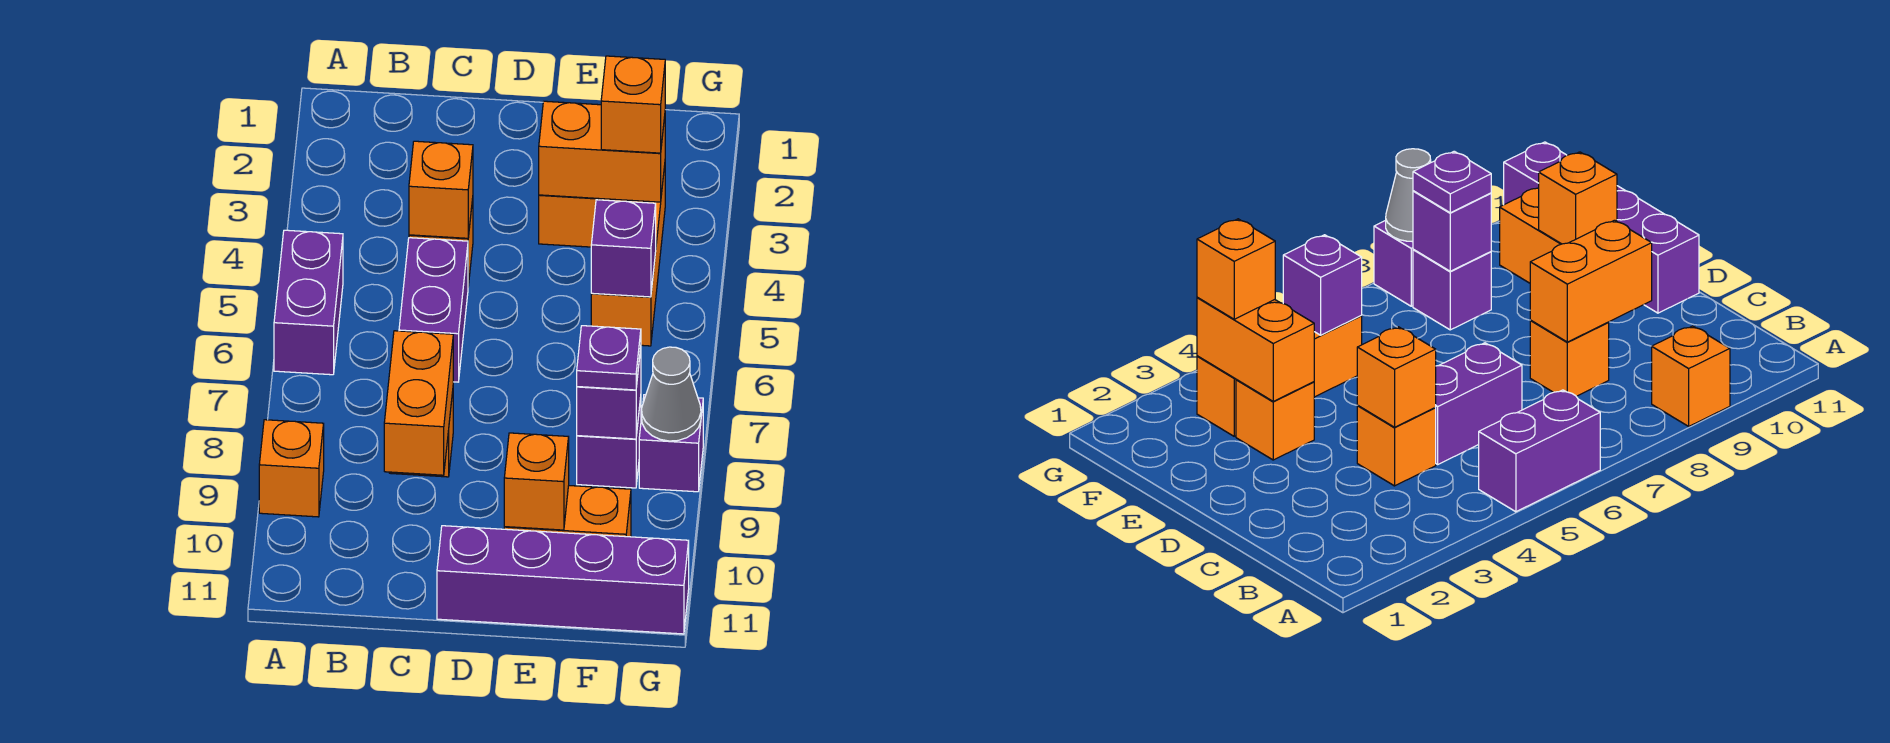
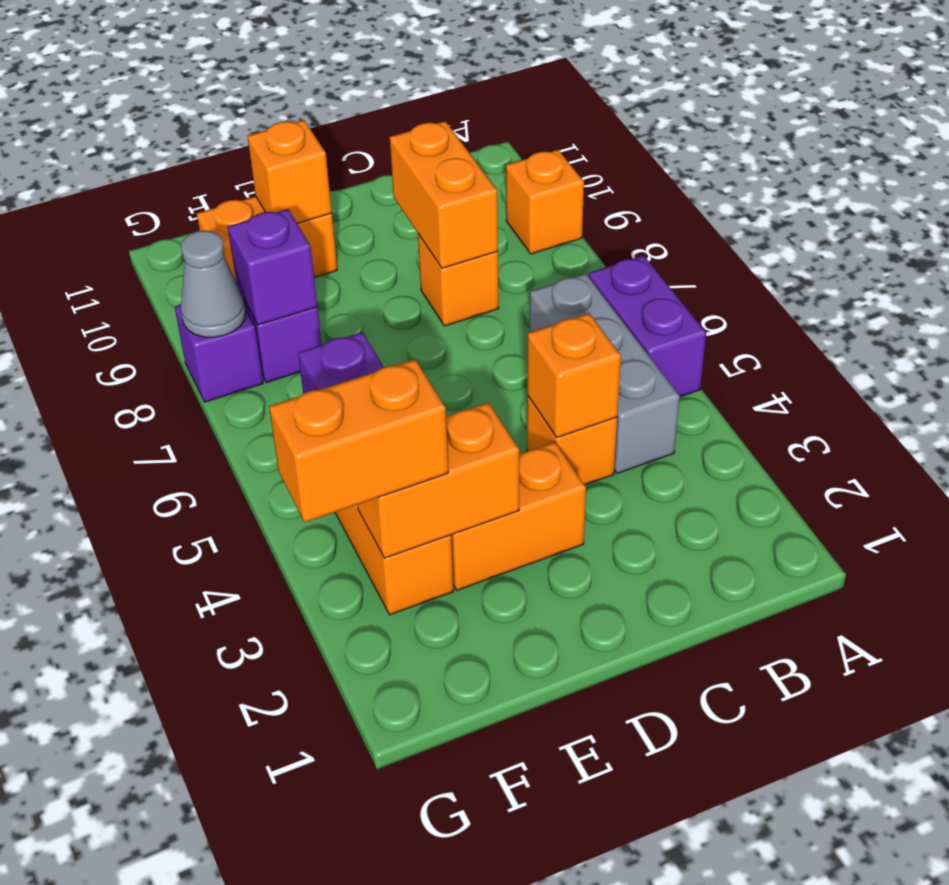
none -> grey brick B4:B6 level 1
purple brick C5:C6 level 1 -> none
purple brick D11:G11 level 1 -> none
orange brick E3 level 1 -> orange brick D3:E3 level 1
orange brick F3 level 3 -> orange brick F3:G3 level 3
purple plate F8 level 3 -> none

